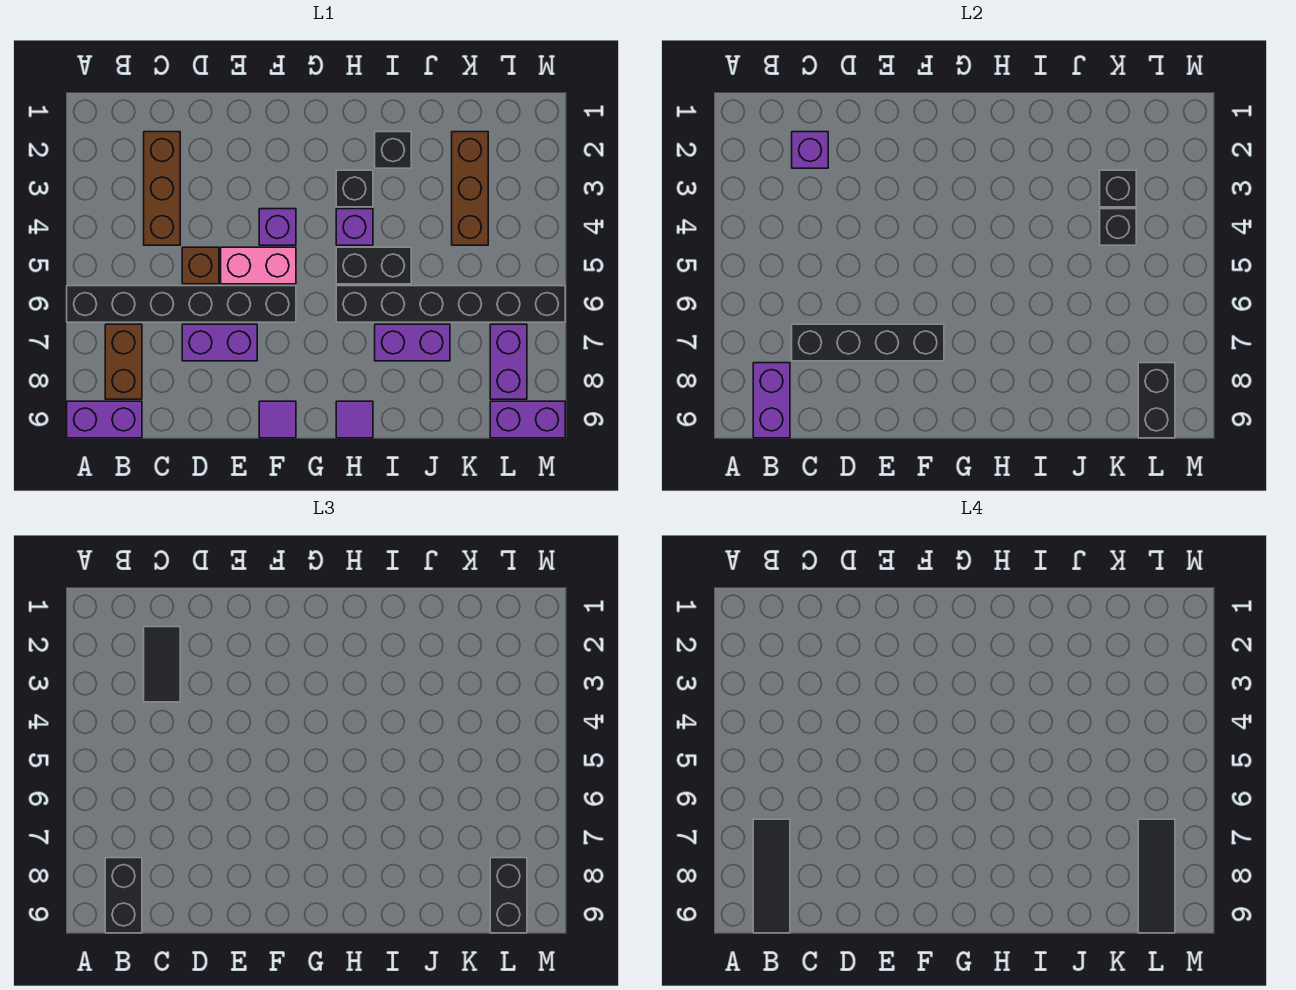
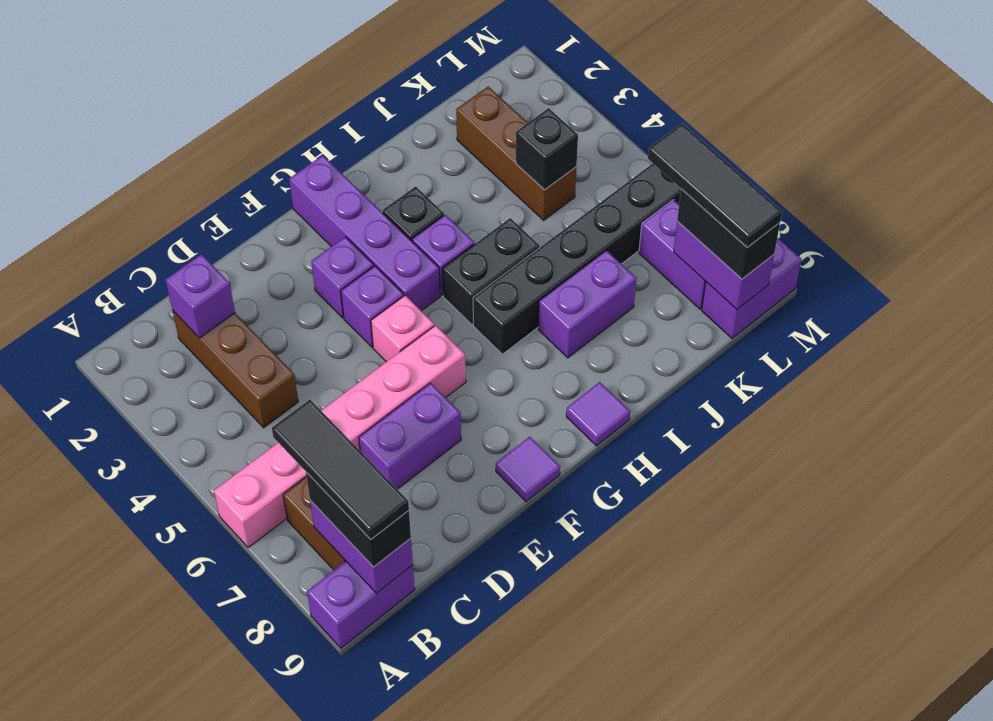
black brick A6:F6 level 1 -> pink brick A6:F6 level 1
black tile C2:C3 level 3 -> none
black brick C7:F7 level 2 -> none
brown brick D5 level 1 -> none
pink brick E5:F5 level 1 -> pink brick F5 level 1
none -> purple brick F3 level 1
none -> purple brick G1:G4 level 1
black brick I2 level 1 -> none
black brick K3 level 2 -> none
black brick L8:L9 level 2 -> purple brick L8:L9 level 2

